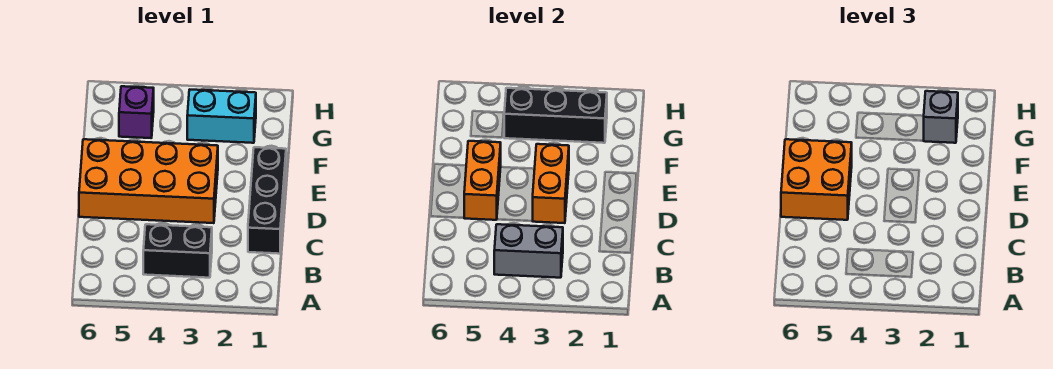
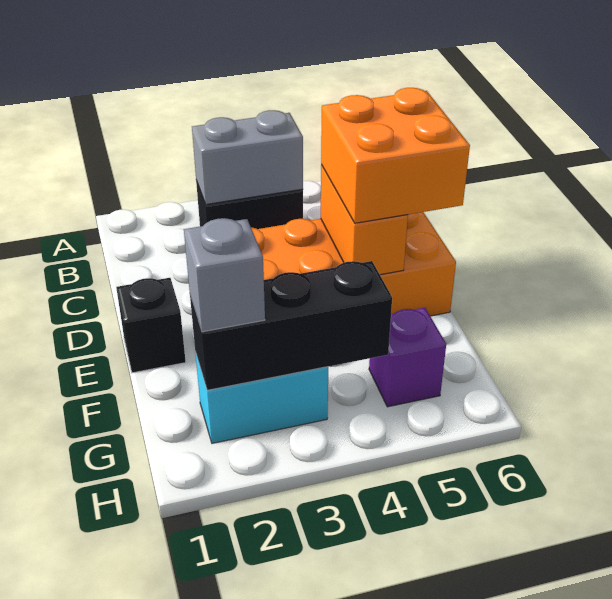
black brick C1:E1 level 1 -> black brick E1 level 1
orange brick D3:E3 level 2 -> none

